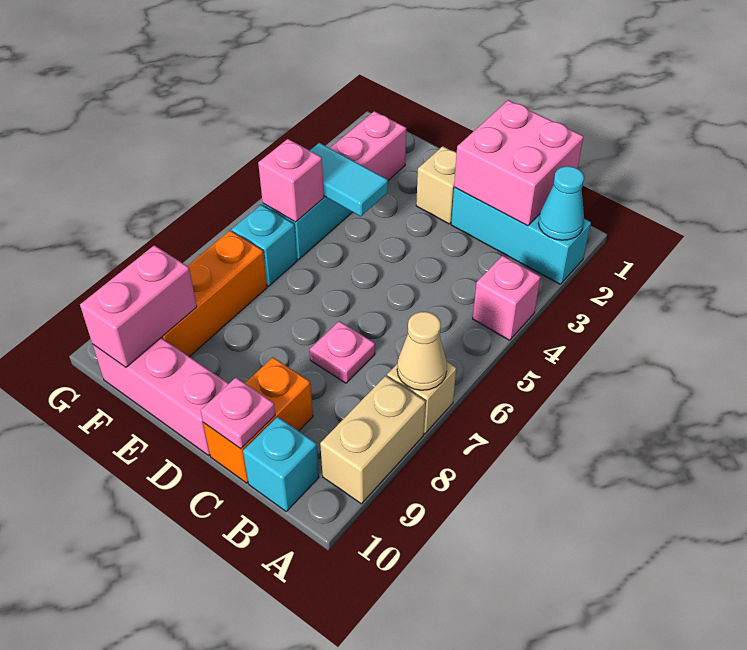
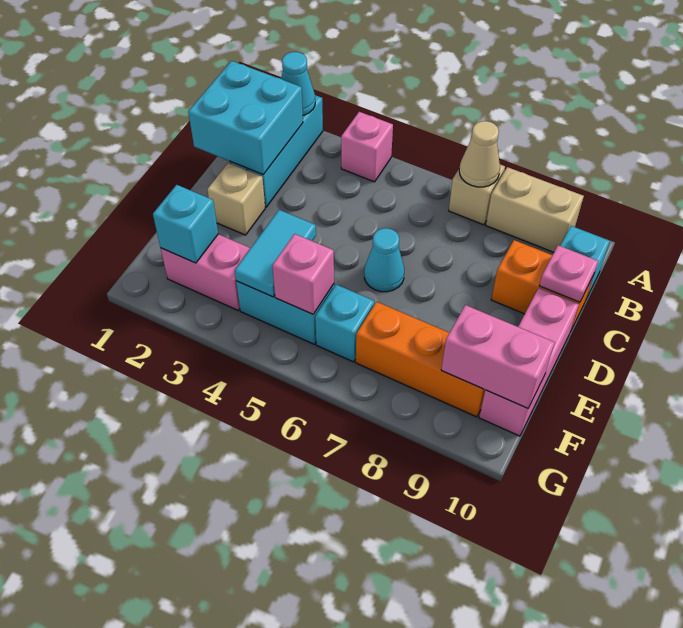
pink brick B1:C2 level 2 -> cyan brick B1:C2 level 2
pink plate C7 level 1 -> none
none -> cyan cone D6 level 1
none -> cyan brick F2 level 2

